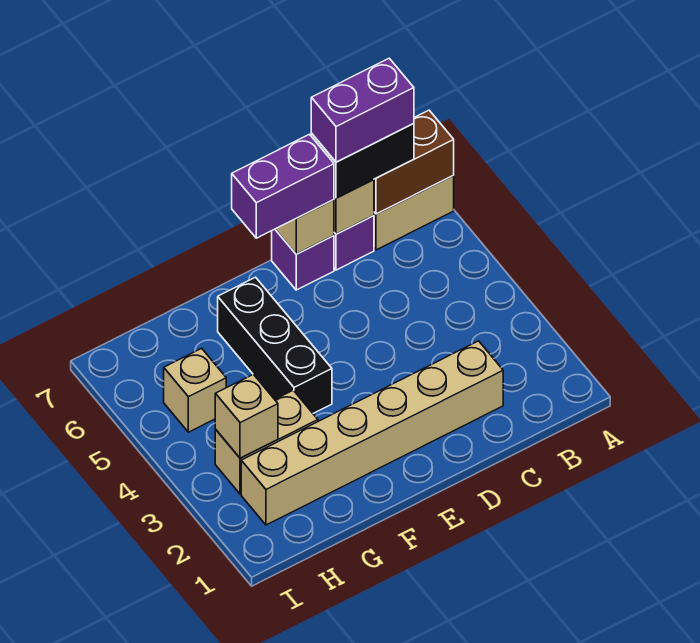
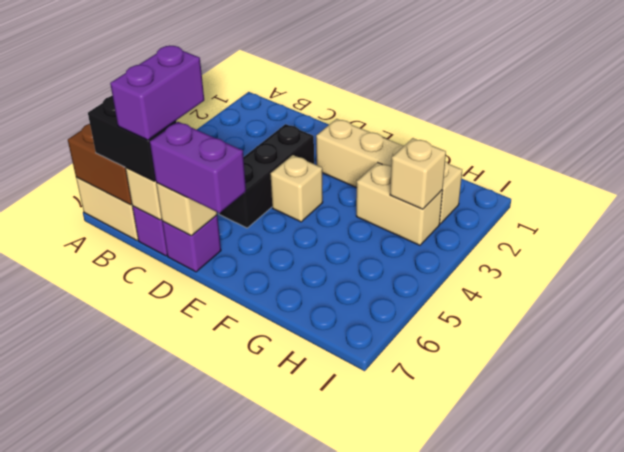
purple brick B7:C7 level 4 -> purple brick C6:C7 level 4
tan brick C2:H2 level 1 -> tan brick E2:H2 level 1
black brick F4:F6 level 1 -> black brick D3:D5 level 1
tan brick H5 level 1 -> tan brick E4 level 1

